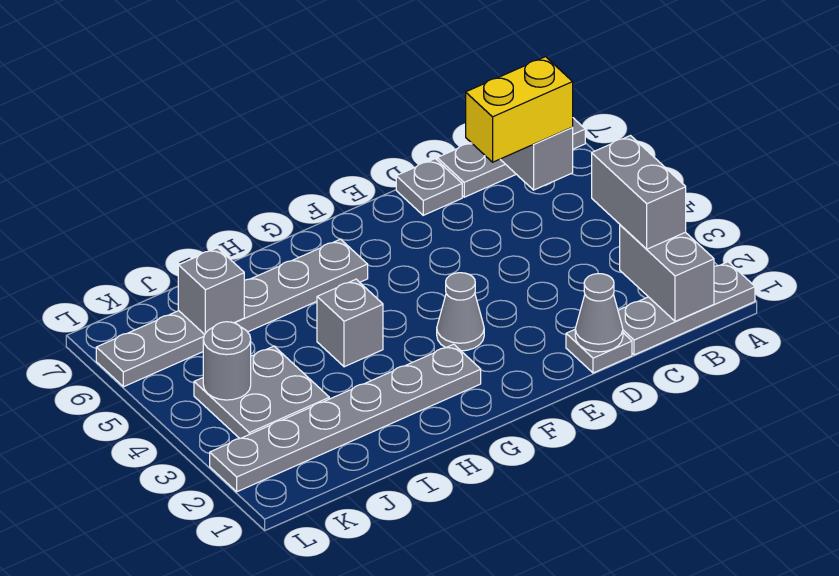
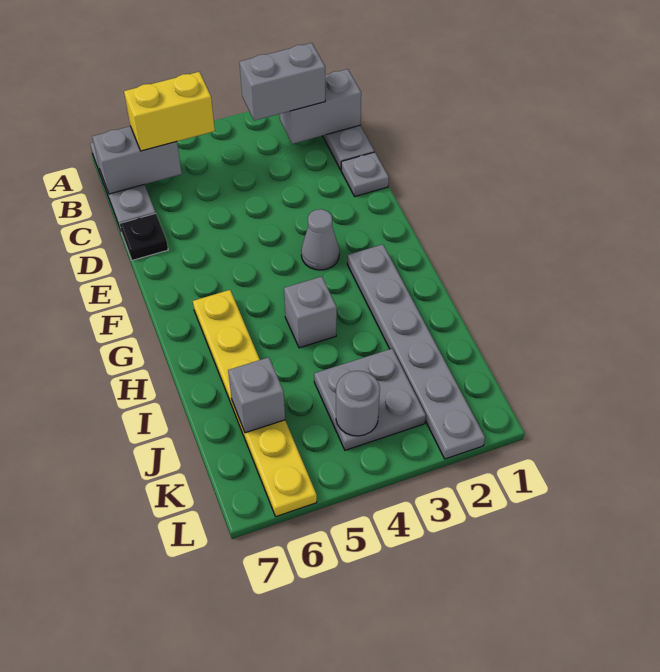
yellow brick B6:C6 level 3 -> yellow brick B5:B6 level 3
grey cone D1 level 2 -> none
grey plate D7 level 1 -> black plate D7 level 1
grey plate G6:L6 level 1 -> yellow plate G6:L6 level 1

